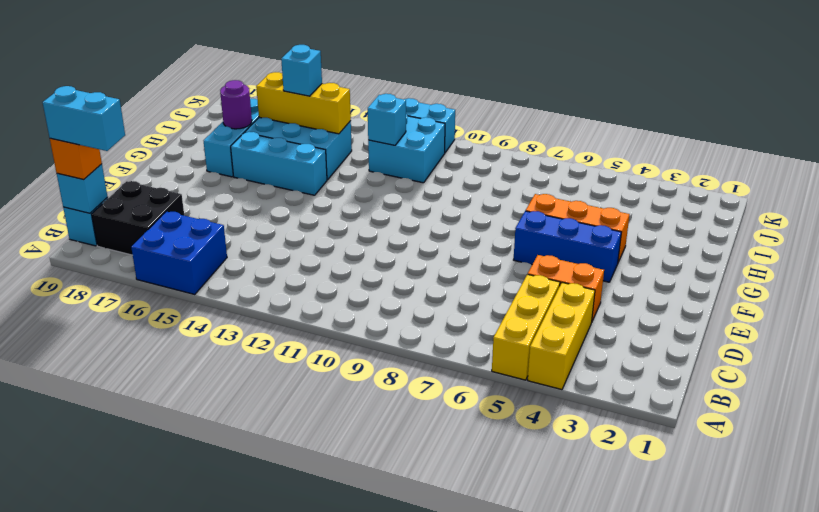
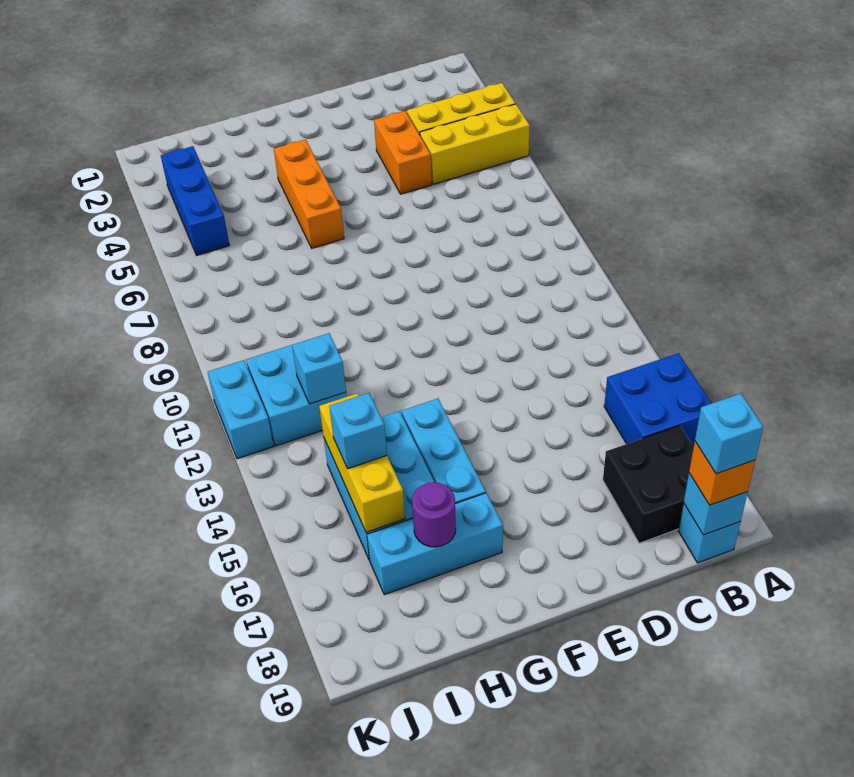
cyan brick B18:B19 level 4 -> cyan brick B19 level 4
blue brick F4:F6 level 1 -> blue brick J3:J5 level 1

